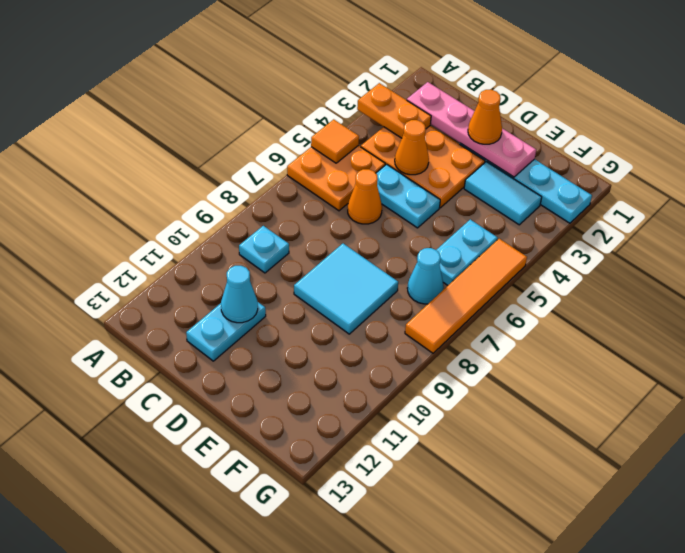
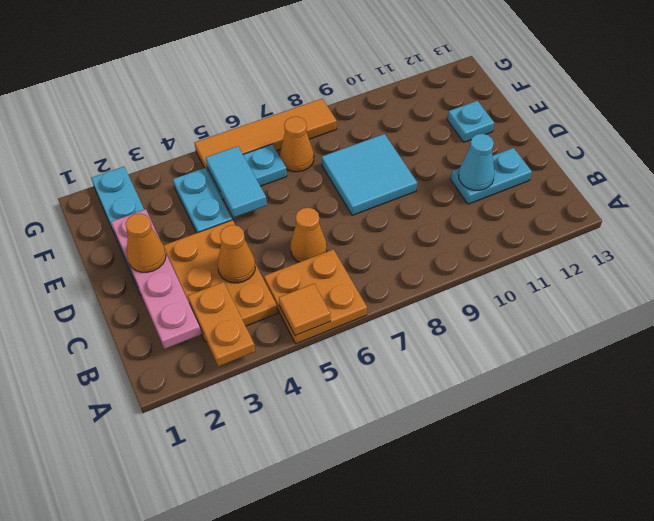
cyan plate B9 level 1 -> cyan plate E12 level 1
cyan plate C5:D5 level 1 -> cyan plate E4:F4 level 1
cyan tile E3:F3 level 1 -> cyan tile E5:F5 level 2
cyan cone F7 level 1 -> orange cone F7 level 1

